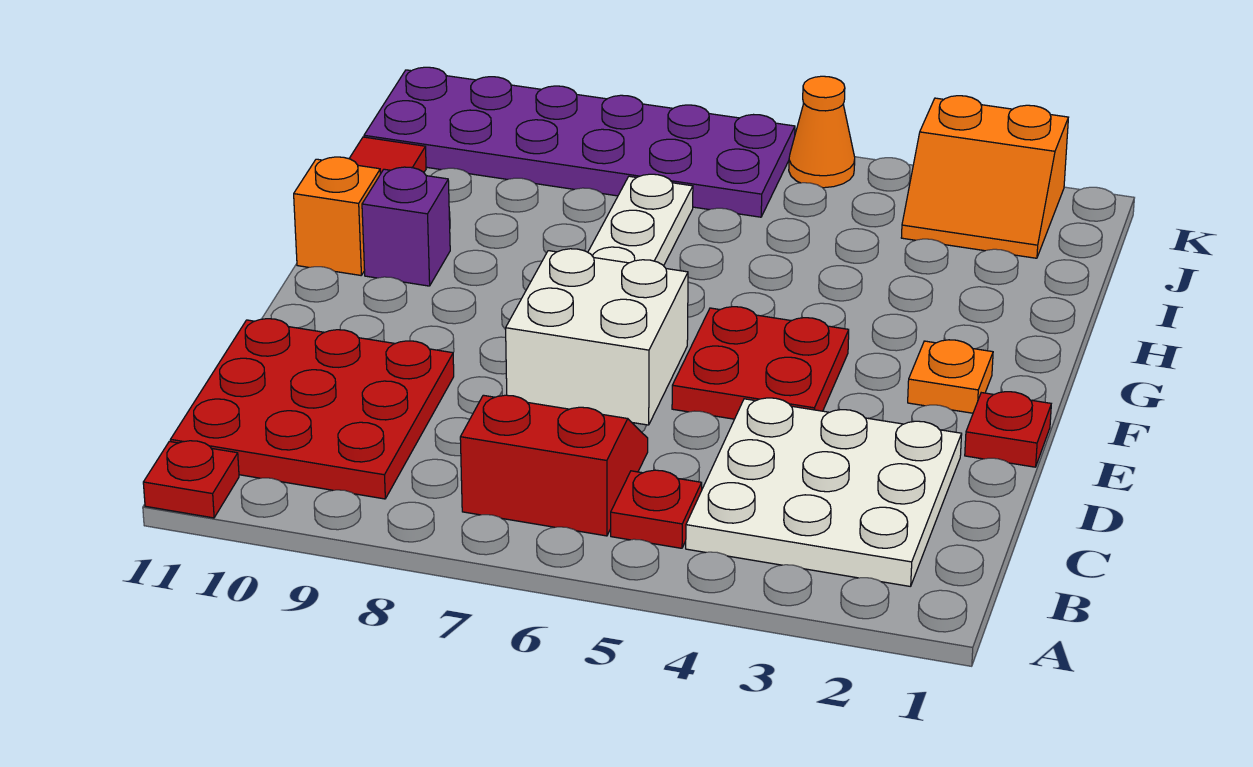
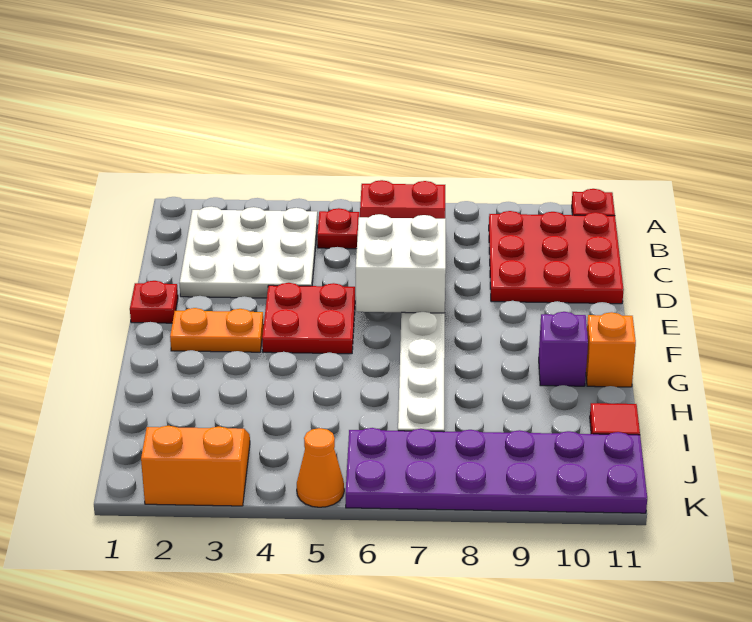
orange plate F2 level 1 -> orange plate F2:F3 level 1

